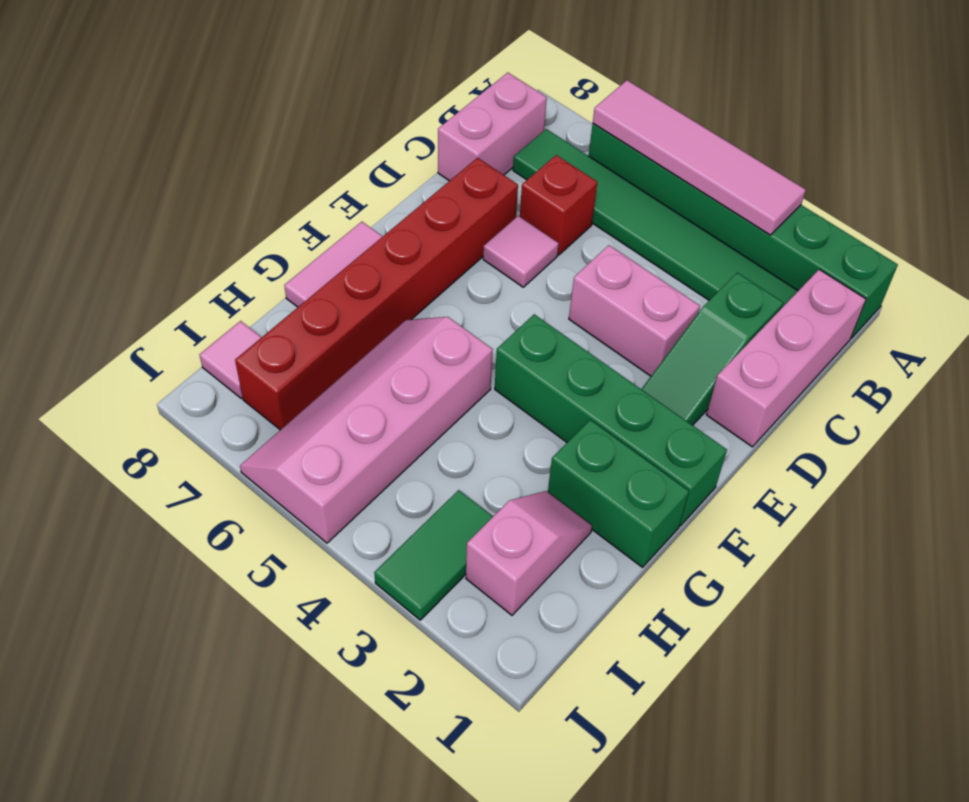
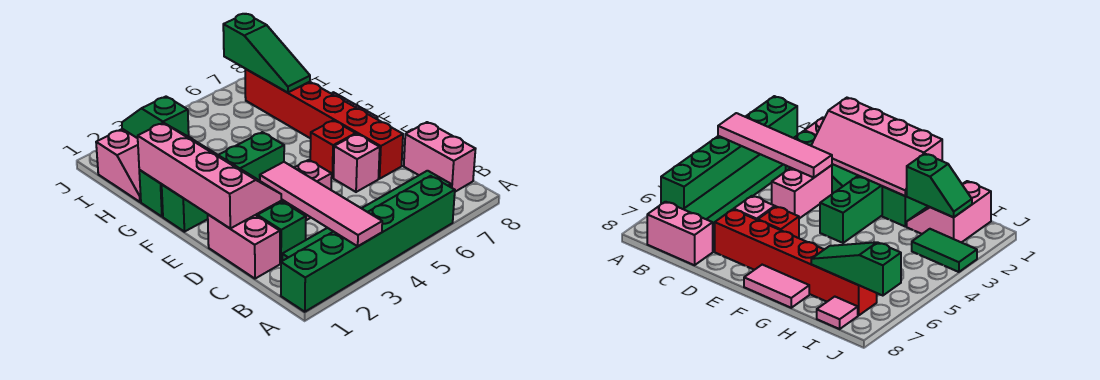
pink tile A3:A6 level 2 -> pink tile A3:D3 level 2
pink brick B1:D1 level 1 -> pink brick C1:D1 level 1
red brick C6 level 1 -> red brick E6 level 1
pink tile D6 level 1 -> pink brick D6 level 1
pink slope G5:J6 level 1 top 5 -> pink slope D1:G2 level 2 top 1
pink slope H2:I2 level 1 top I -> pink slope H1:I2 level 1 top I
none -> green slope H2:I2 level 2 top H
none -> green slope H7:J7 level 2 top J

